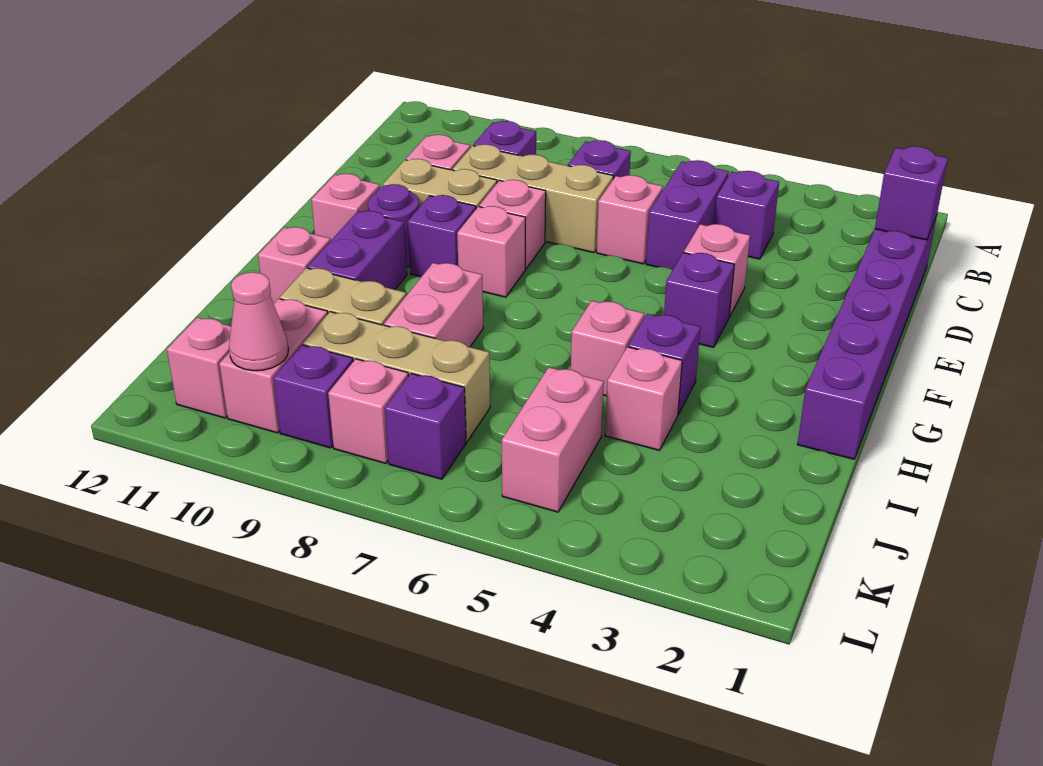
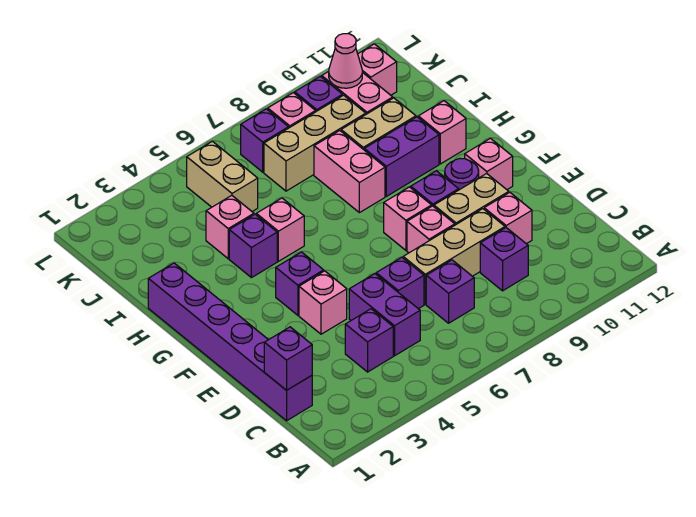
pink brick D6 level 1 -> purple brick D6 level 1
purple brick G10:H10 level 1 -> purple brick H9:H10 level 1
pink brick J5:K5 level 1 -> tan brick J5:K5 level 1

